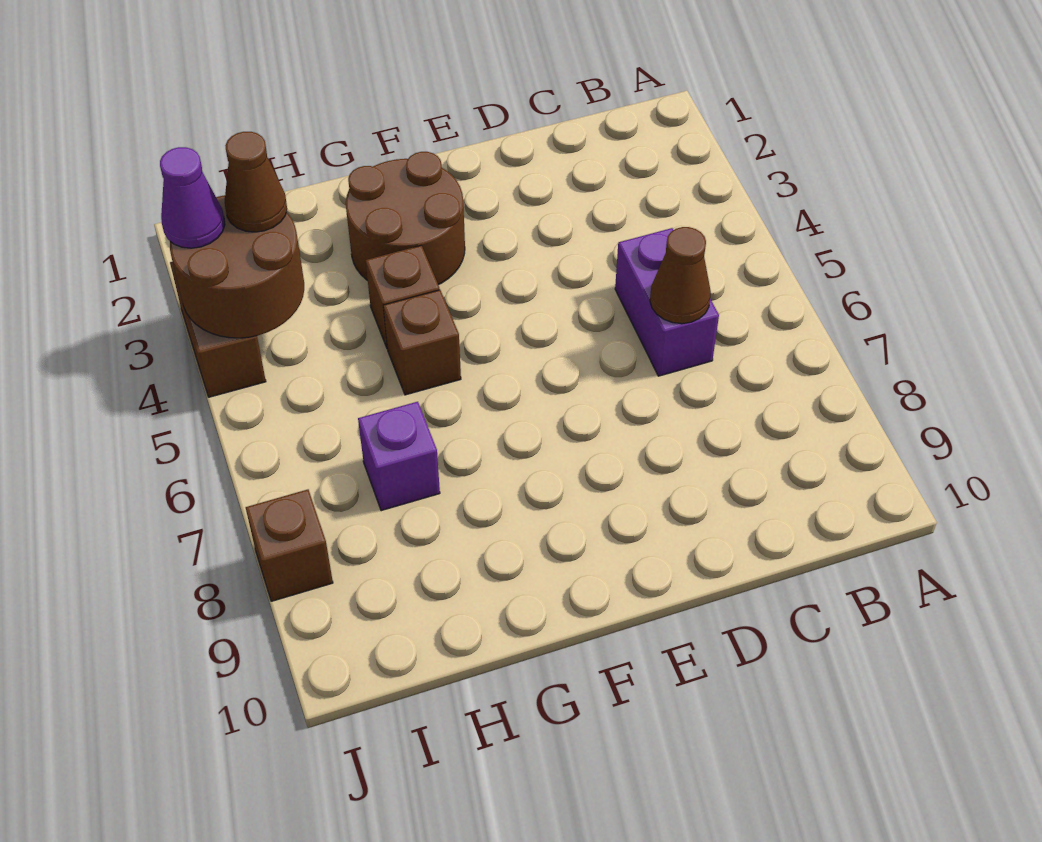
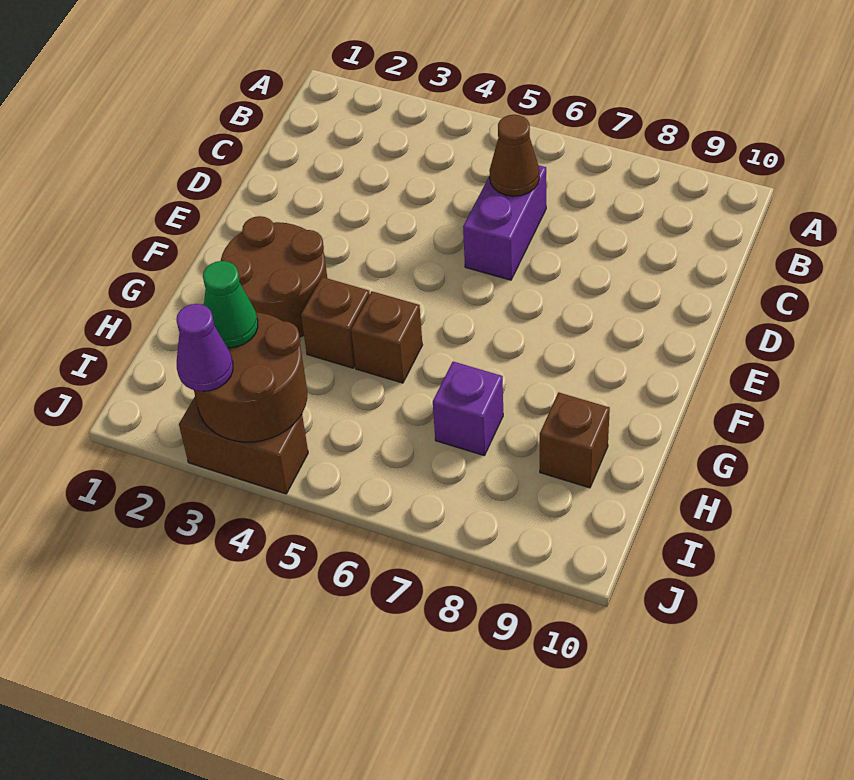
purple brick C5:C6 level 1 -> purple brick C6:D6 level 1
brown cone I3 level 3 -> green cone I3 level 3
brown brick J8 level 1 -> brown brick H9 level 1

